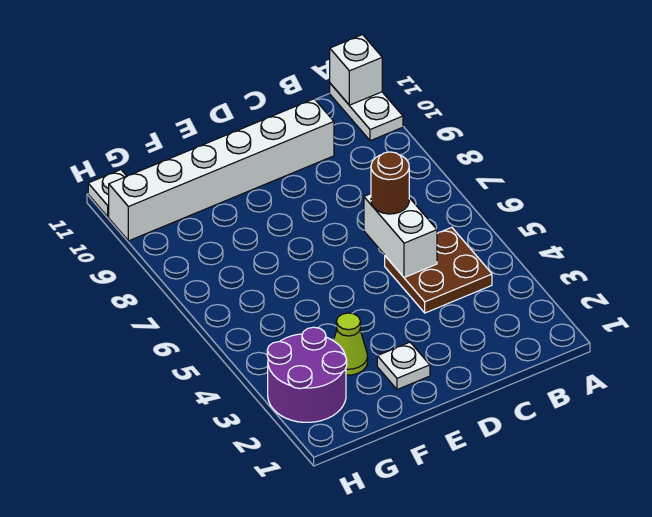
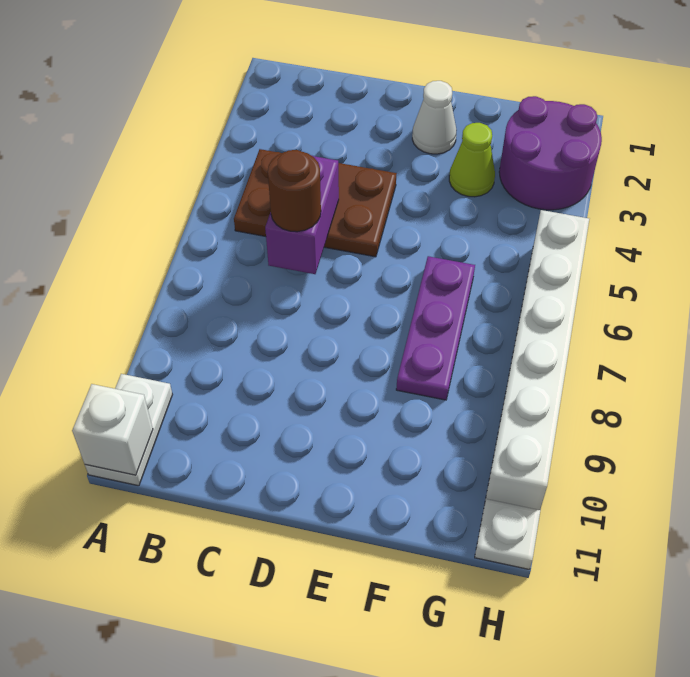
brown plate B4:C5 level 1 -> brown plate B4:D5 level 1
white brick C5:C6 level 2 -> purple brick C5:C6 level 2
white brick C10:H10 level 1 -> white brick H5:H10 level 1
white plate E2 level 1 -> white cone E2 level 1
none -> purple plate F6:F8 level 1

